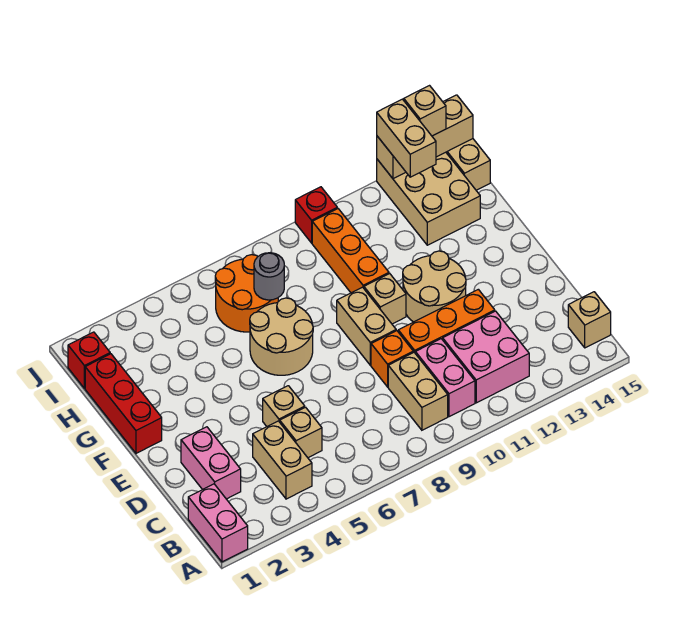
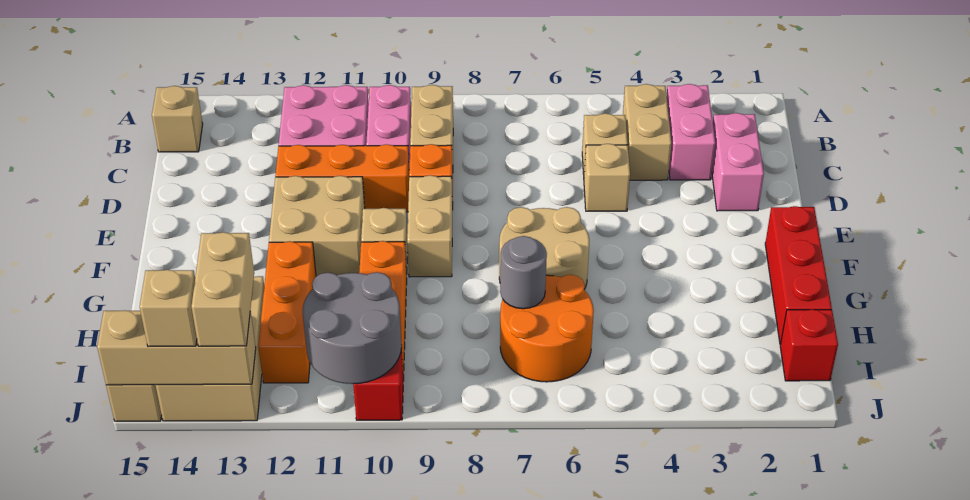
pink brick A1:B1 level 1 -> pink brick B3:C3 level 1
tan round brick E11:F12 level 1 -> tan brick E11:F12 level 1
none -> orange brick G12:I12 level 1
none -> grey round brick I10:J11 level 2

